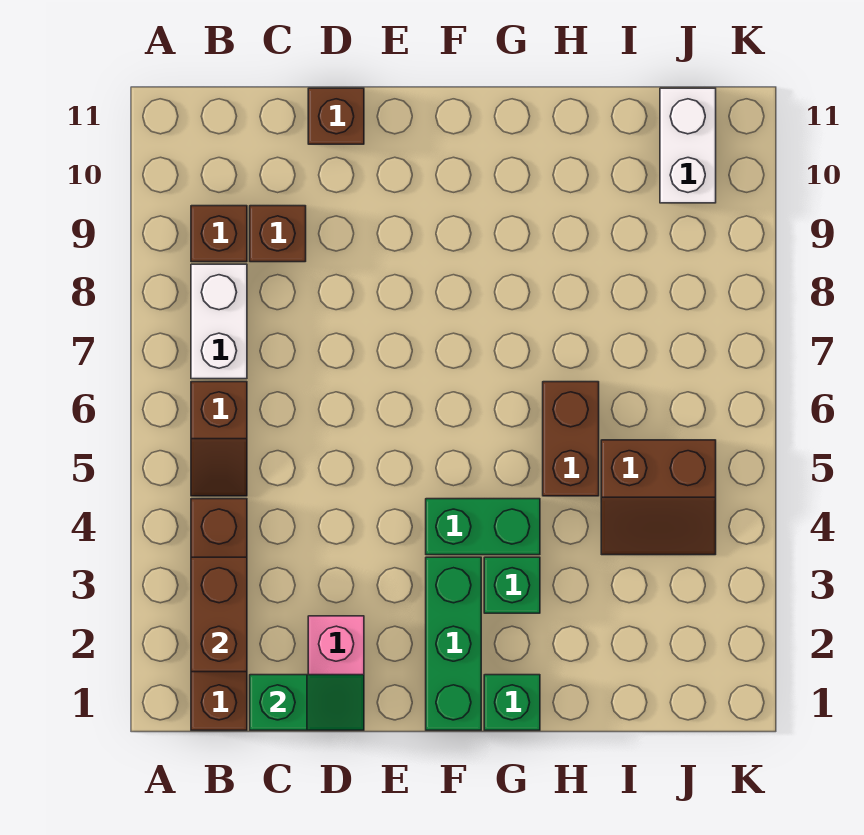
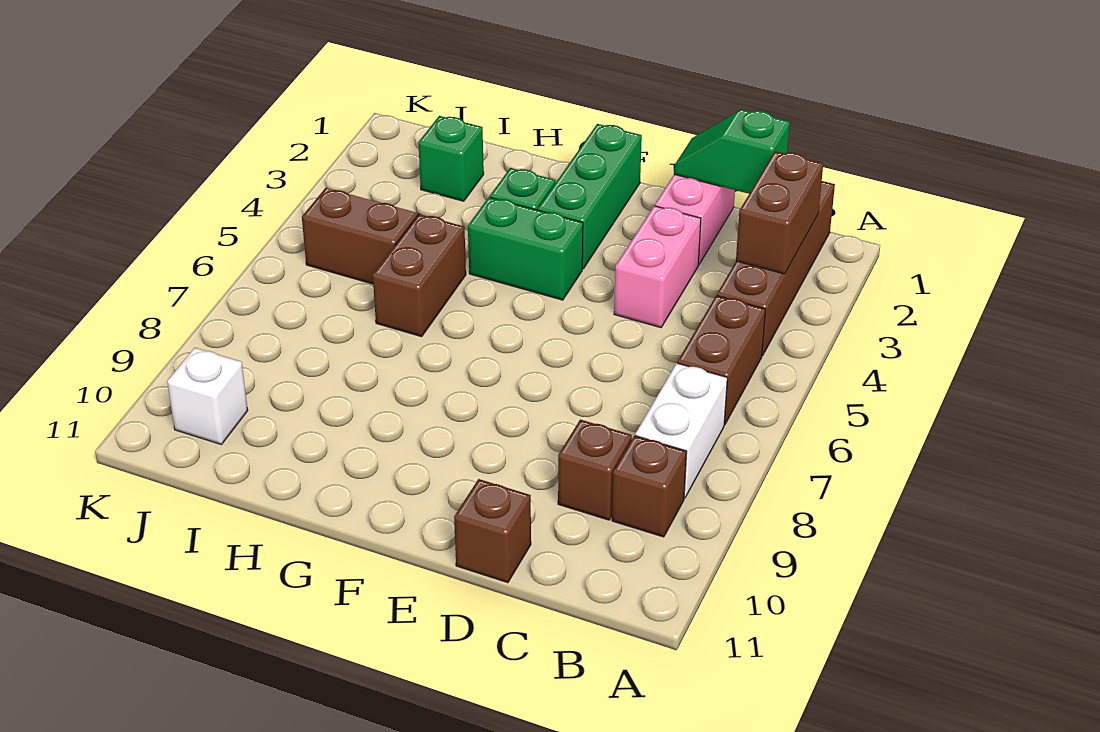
brown slope B5:B6 level 1 top 6 -> brown brick B5:B6 level 1
none -> pink brick D3:D4 level 1
green brick G1 level 1 -> green brick I2 level 1
white brick J10:J11 level 1 -> white brick J10 level 1

